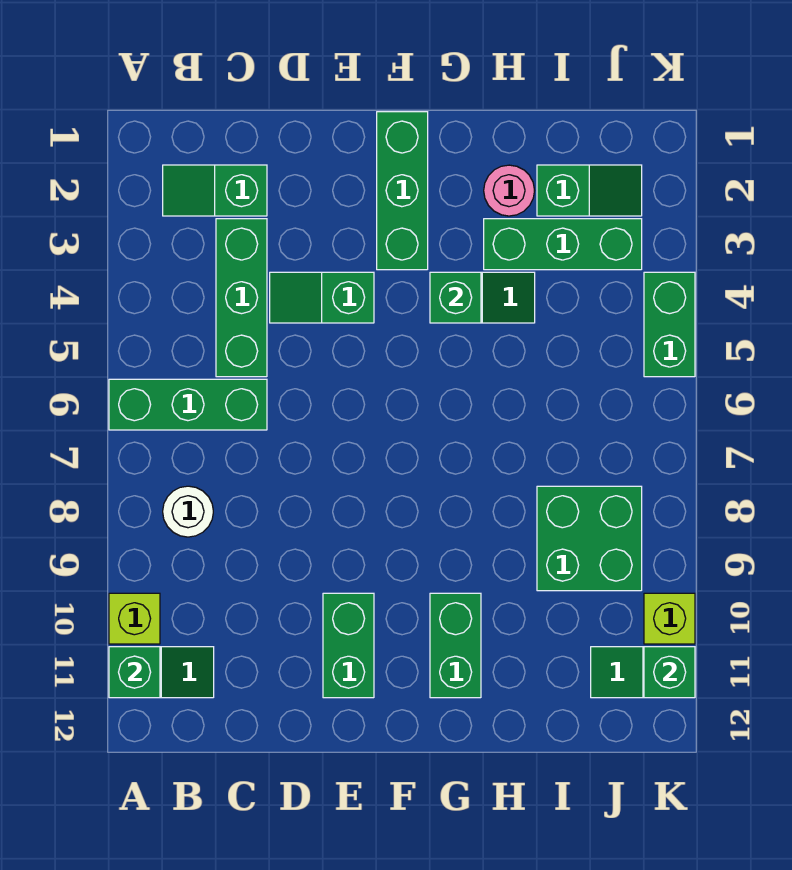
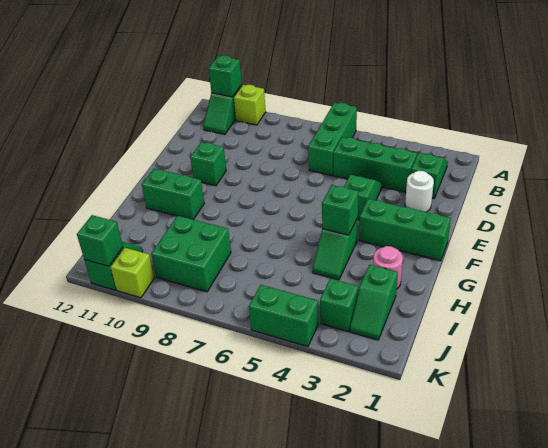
white round brick B8 level 1 -> white round brick D2 level 1
green brick E10:E11 level 1 -> green brick E10 level 1
green brick H3:J3 level 1 -> green brick J3 level 1

